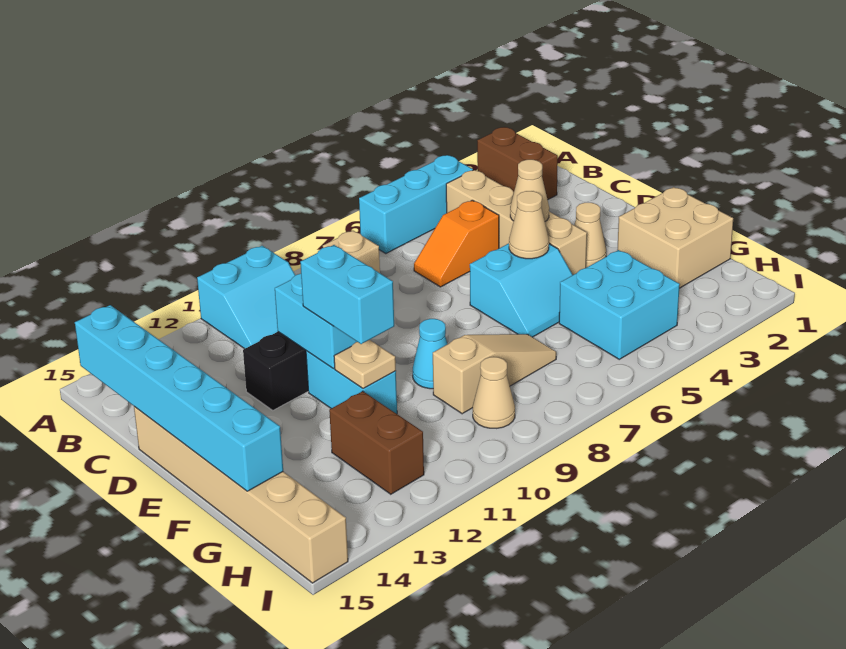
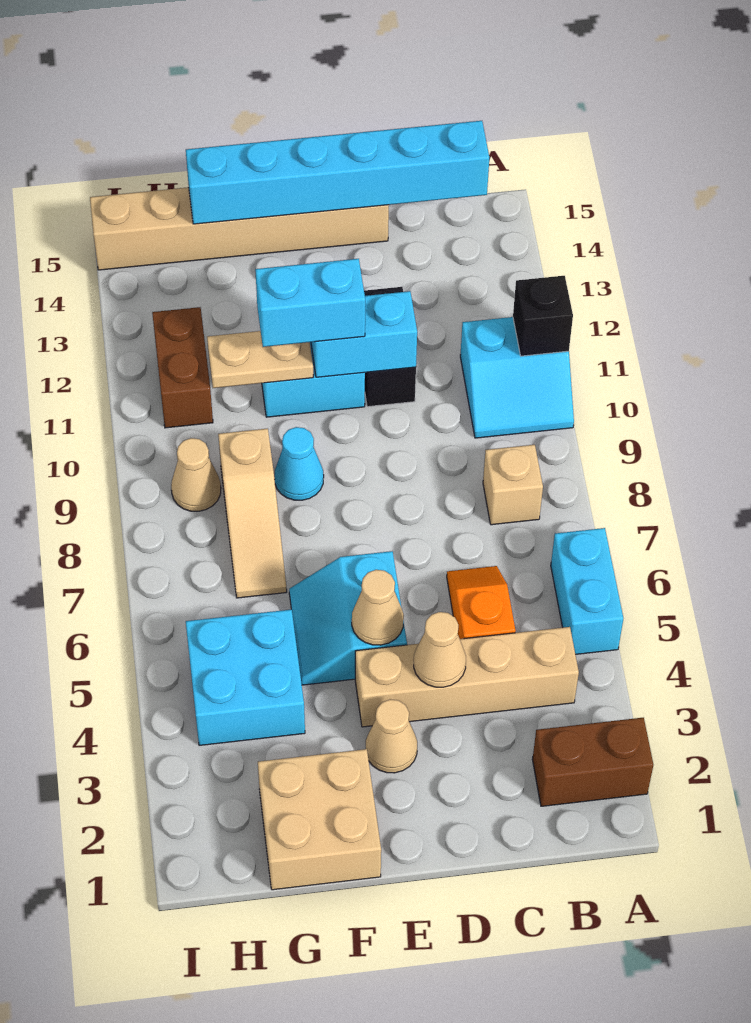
cyan brick A4:A6 level 1 -> cyan brick A5:A6 level 1
cyan slope A10:B11 level 1 top A -> cyan slope A10:B11 level 1 top 11
none -> black brick A11 level 2
tan plate F11 level 2 -> tan plate F11:G11 level 2
brown brick G12:H12 level 1 -> brown brick H11:H12 level 1

